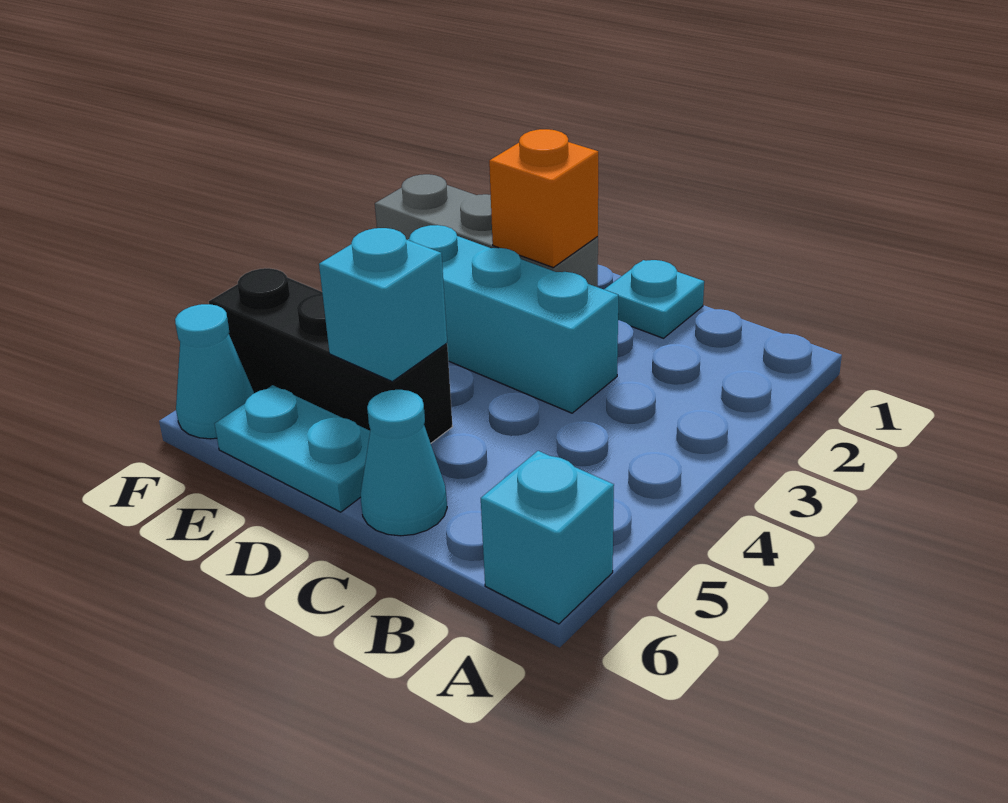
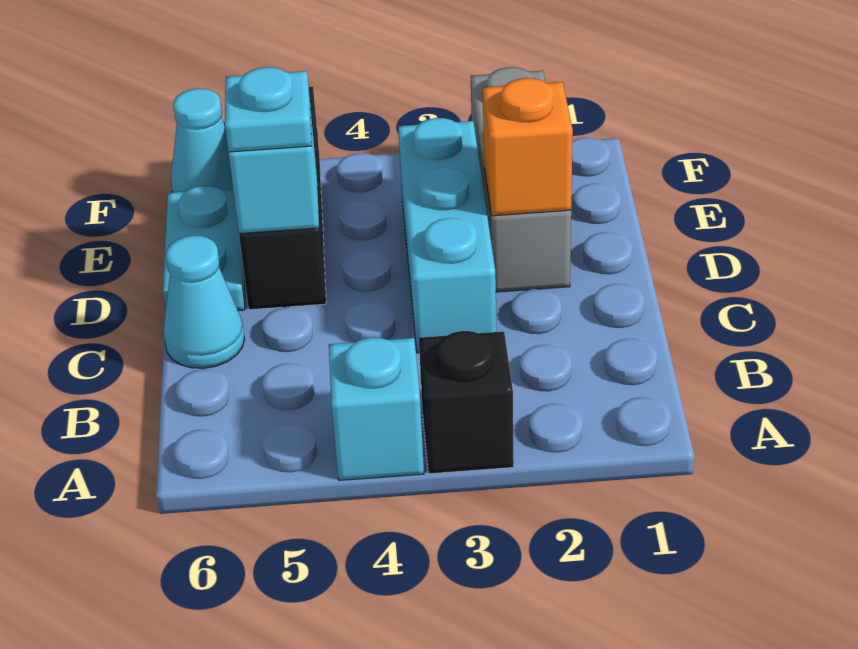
none -> black brick A3 level 1
cyan brick A6 level 1 -> cyan brick A4 level 1
cyan plate C1 level 1 -> cyan plate D5 level 3

